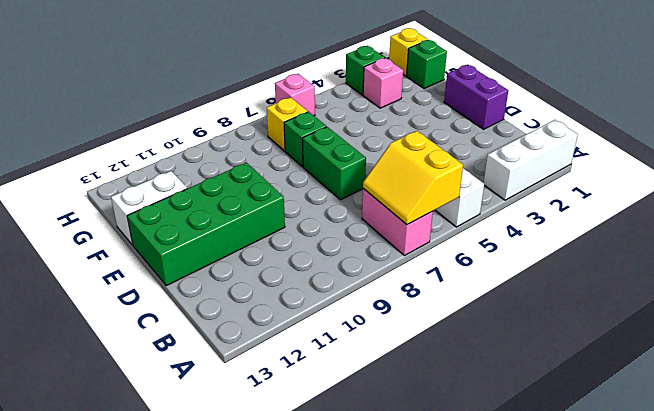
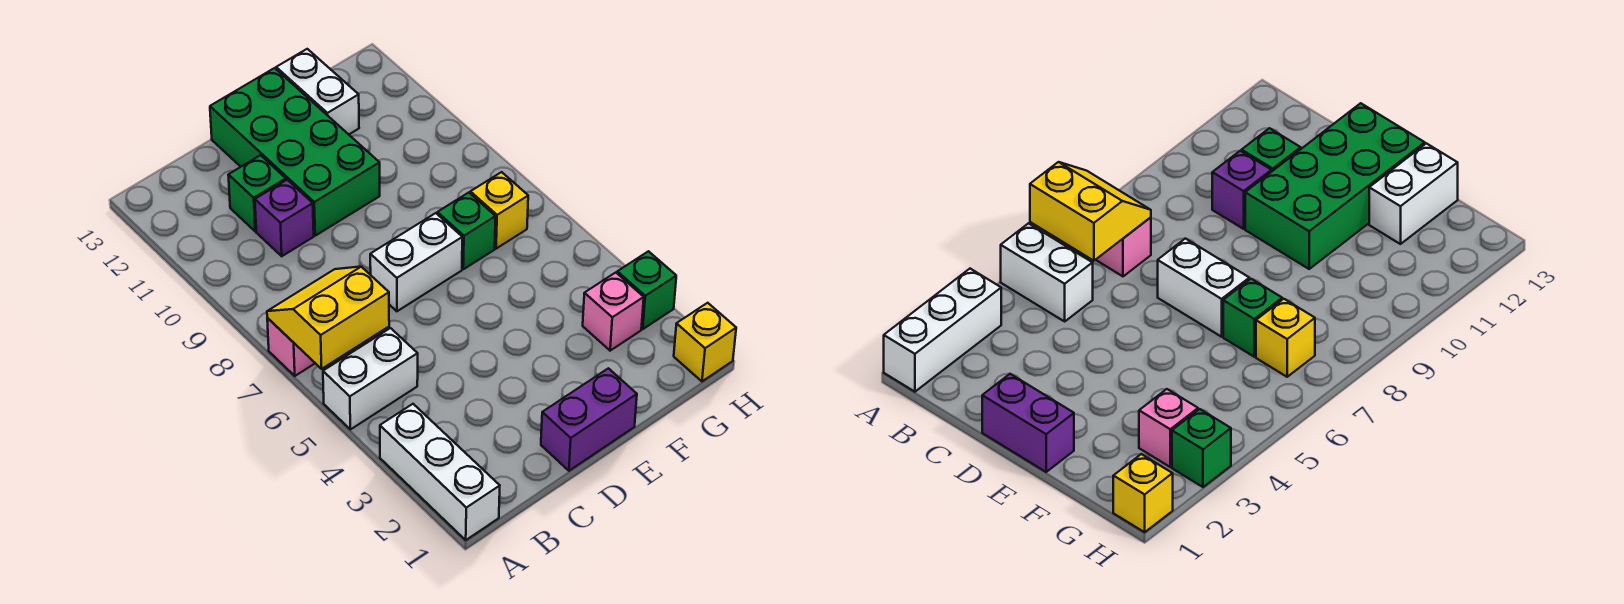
none -> purple brick C10 level 1
green brick D7:E7 level 1 -> white brick D7:E7 level 1
green brick G1 level 1 -> green brick C11 level 1
pink brick H6 level 1 -> none

